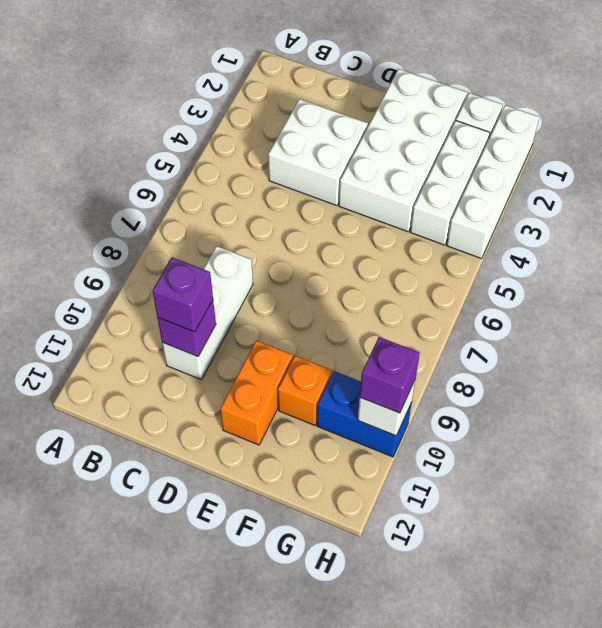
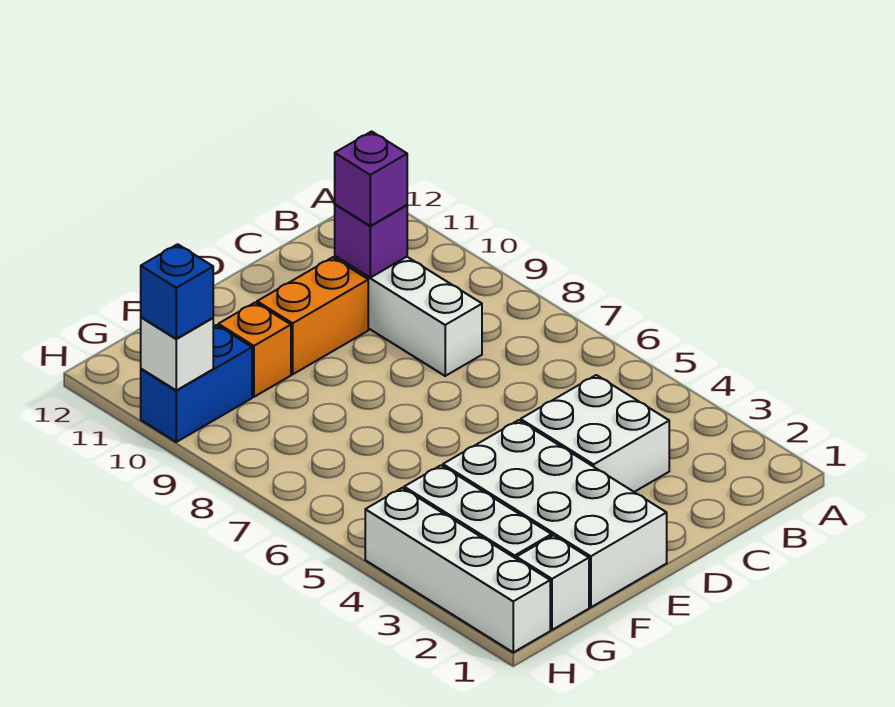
orange brick E10:E11 level 1 -> orange brick D10:E10 level 1
purple brick H10 level 3 -> blue brick H10 level 3

